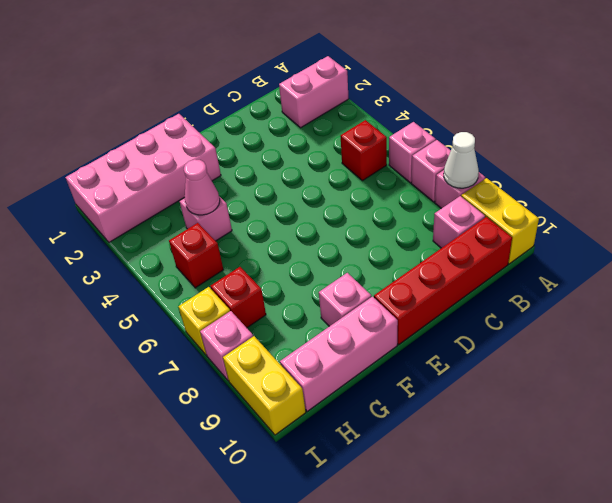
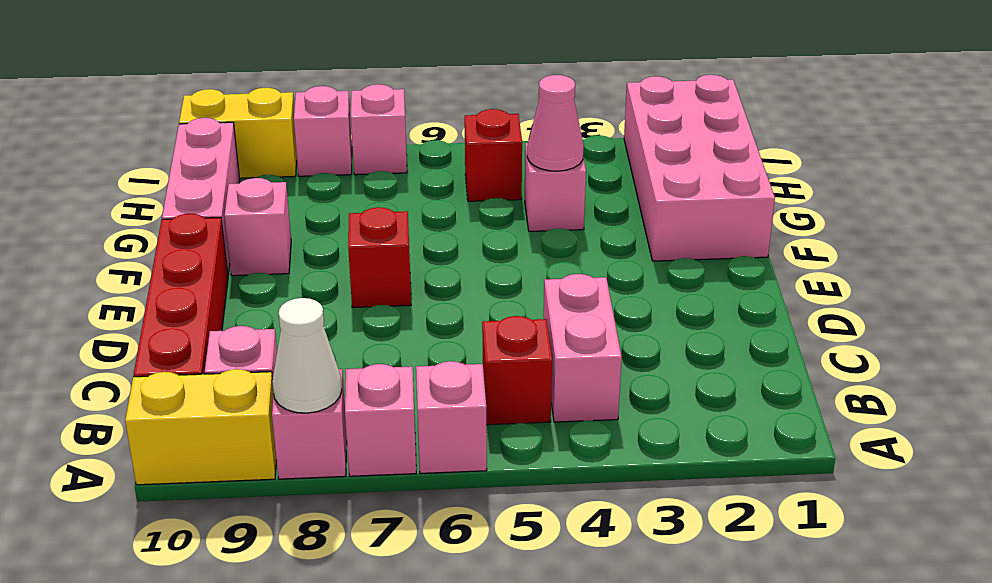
pink brick A2:B2 level 1 -> pink brick B4:C4 level 1
red brick H7 level 1 -> red brick E7 level 1
yellow brick I7 level 1 -> pink brick I7 level 1

